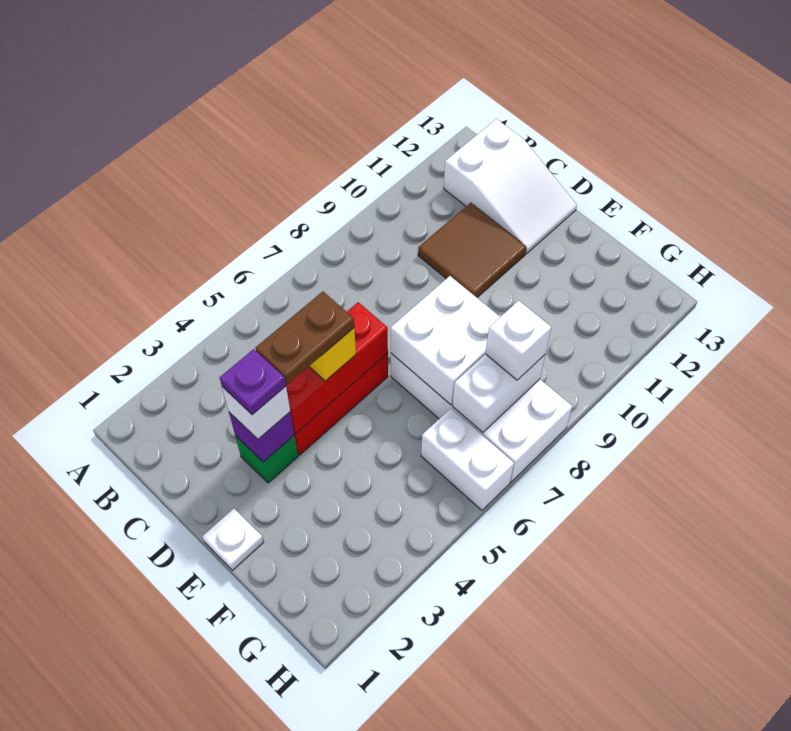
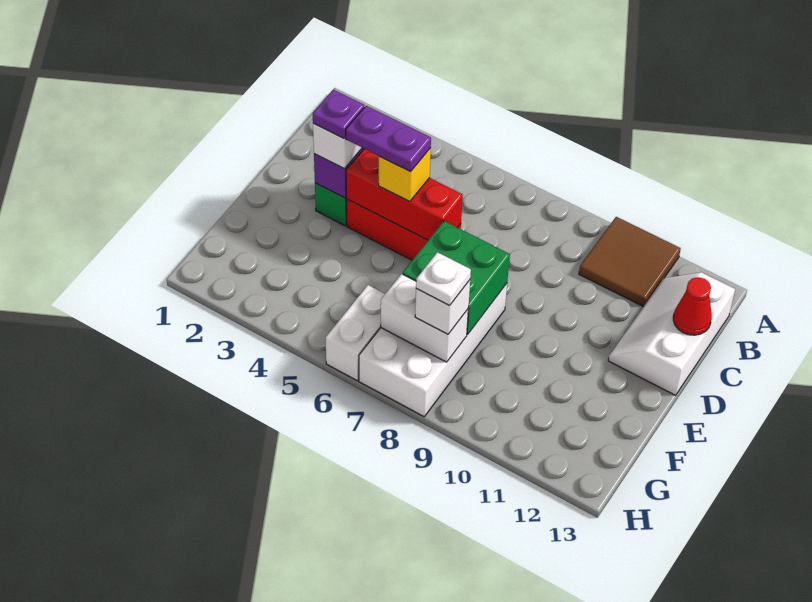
white slope B12:D13 level 1 top B -> white slope B12:D13 level 1 top 13
brown tile C10:D11 level 1 -> brown tile A10:B11 level 1
none -> red cone C13 level 2
brown plate D4:D5 level 4 -> purple plate D4:D5 level 4
white plate E1 level 1 -> white plate G8 level 4
white brick E7:F8 level 2 -> green brick E7:F8 level 2

